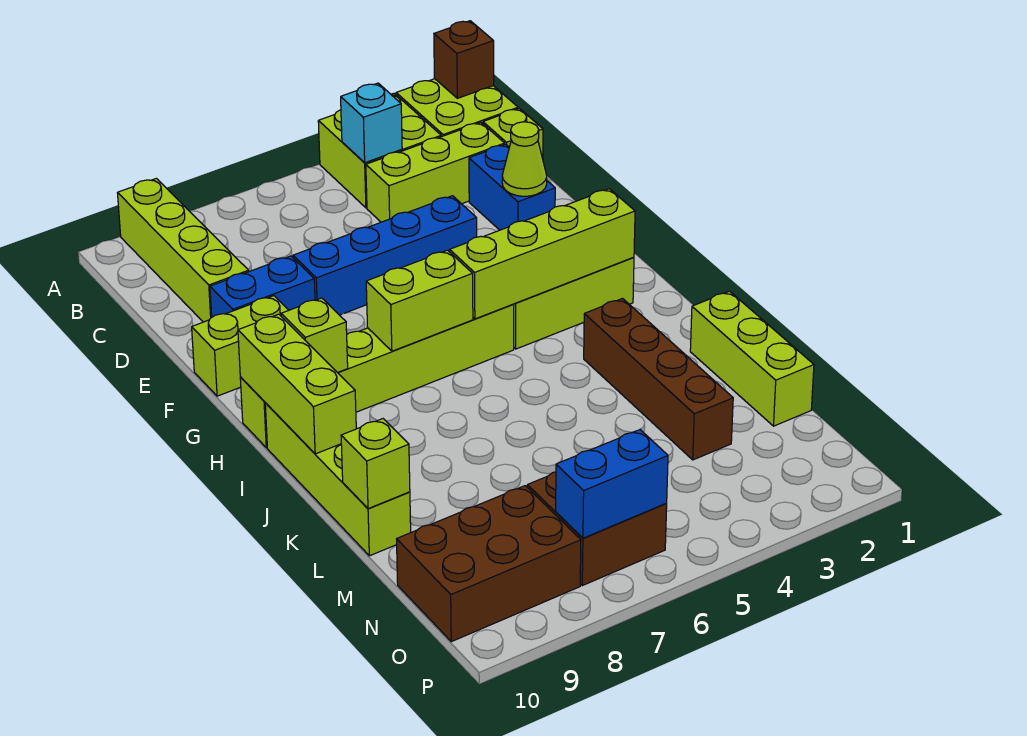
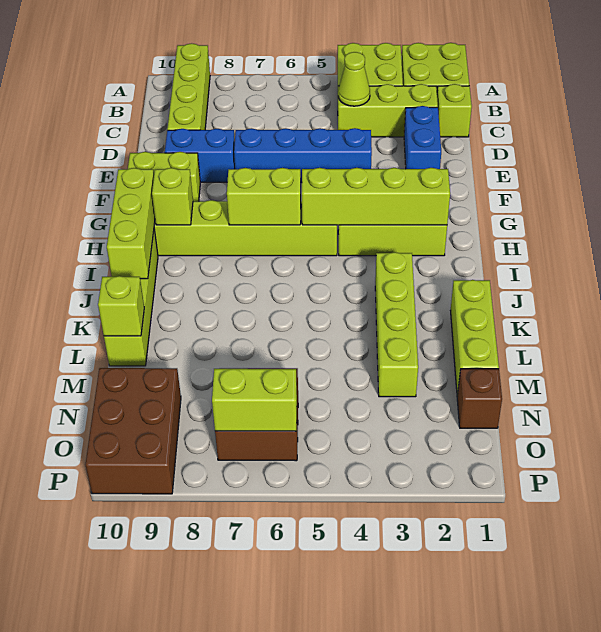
brown brick A1 level 2 -> brown brick N1 level 1
cyan brick B4 level 2 -> none
lime cone E2 level 2 -> lime cone C4 level 2
brown brick J3:M3 level 1 -> lime brick J3:M3 level 1
brown brick N8:O10 level 1 -> brown brick N9:P10 level 1
blue brick O6:O7 level 2 -> lime brick O6:O7 level 2

